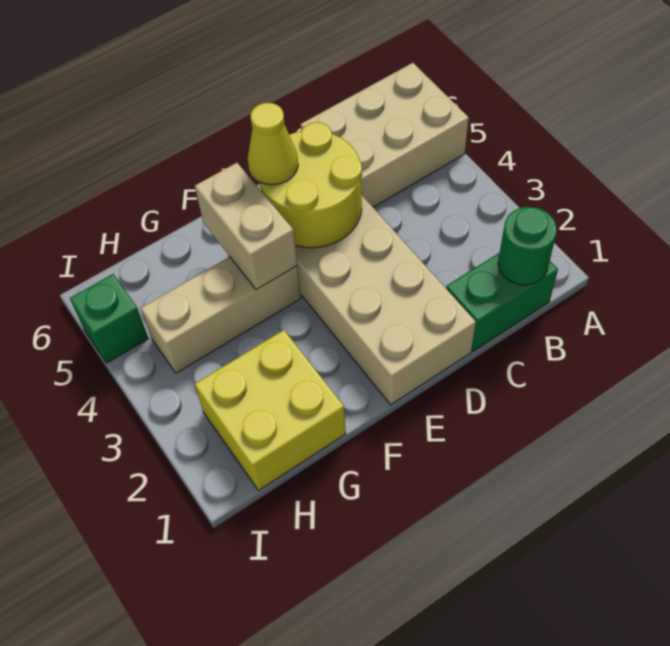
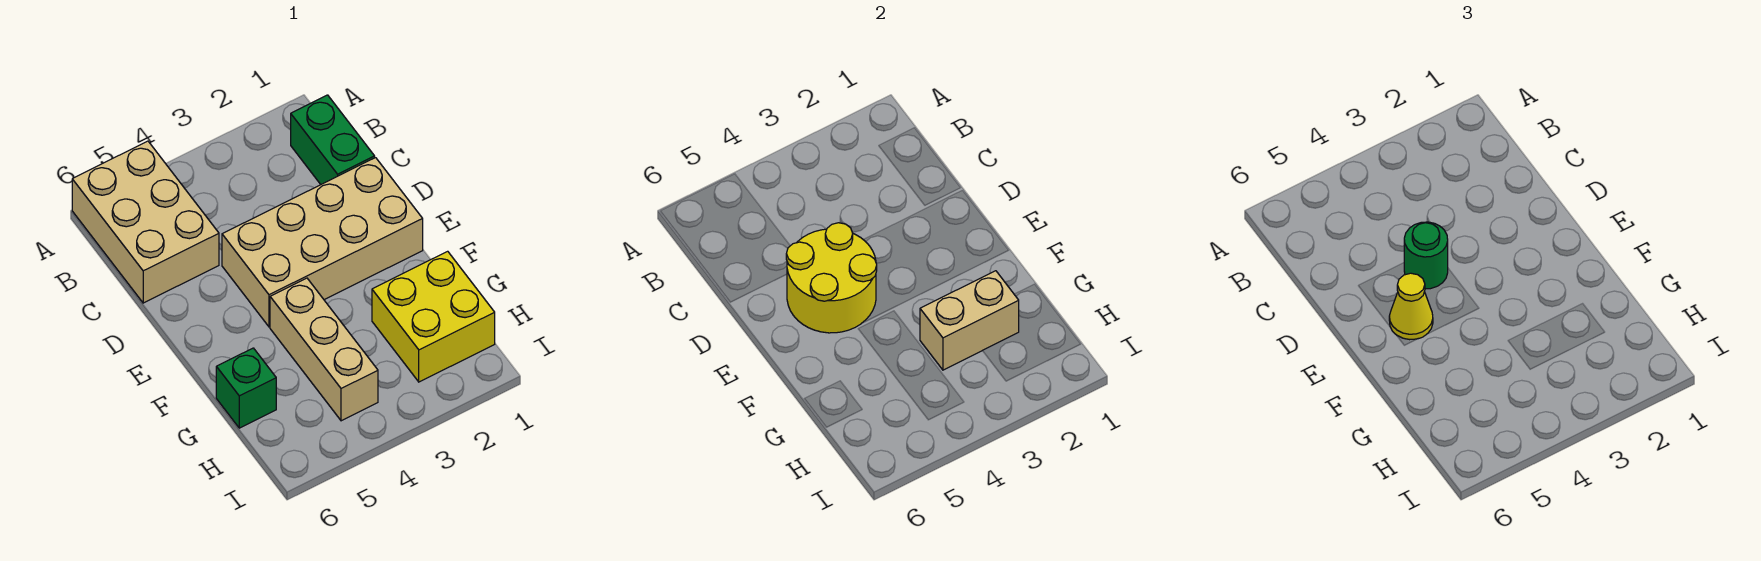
green round brick B1 level 2 -> green round brick D4 level 3
tan brick F4:F5 level 2 -> tan brick G2:G3 level 2
green brick I5 level 1 -> green brick G6 level 1

